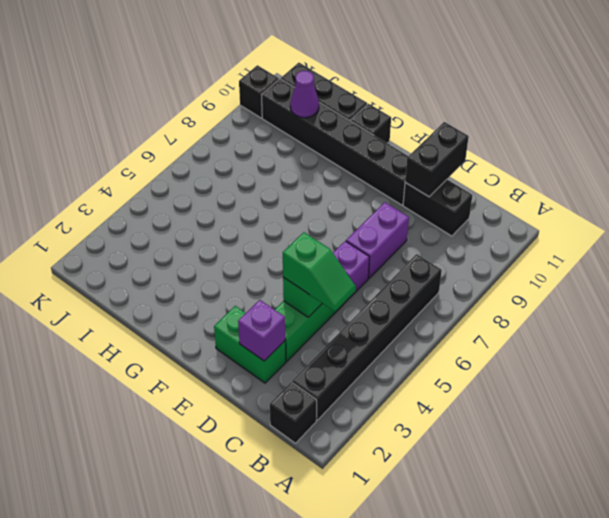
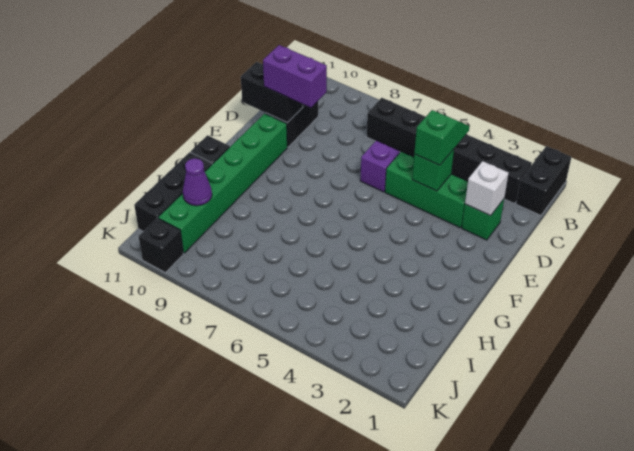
black brick B1 level 1 -> black brick A1:B1 level 1
green brick D2:E2 level 1 -> green brick D2 level 1
purple brick D2 level 2 -> white brick D2 level 2
purple brick D7:D8 level 1 -> purple brick D9:D10 level 3
black brick E10:J10 level 1 -> green brick E10:J10 level 1

